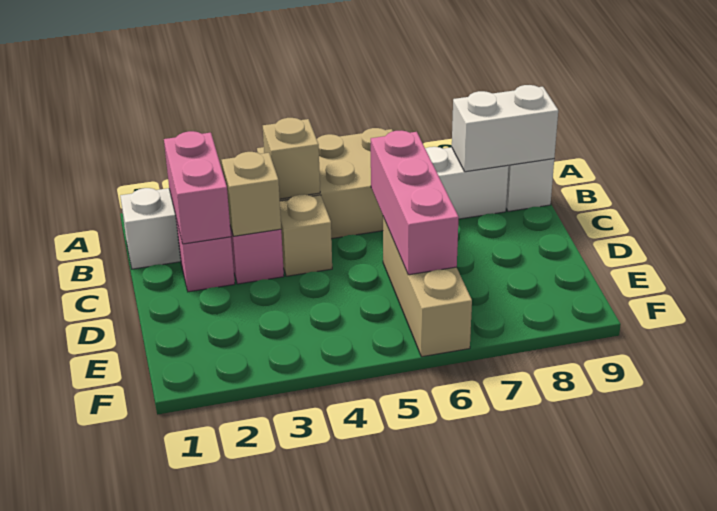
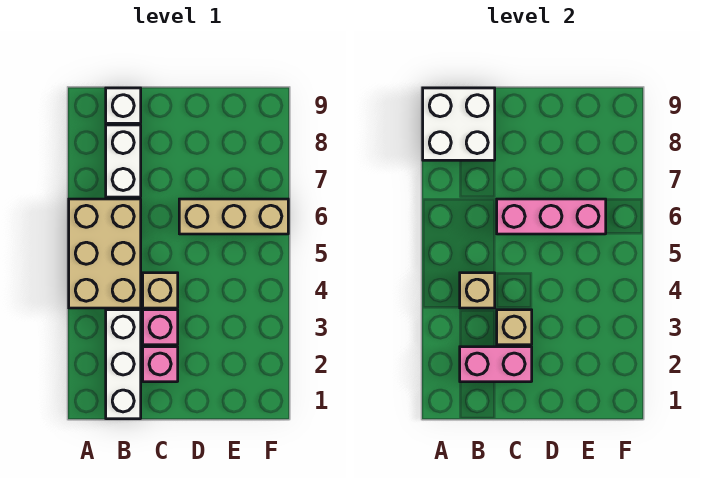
white brick B8:B9 level 2 -> white brick A8:B9 level 2

